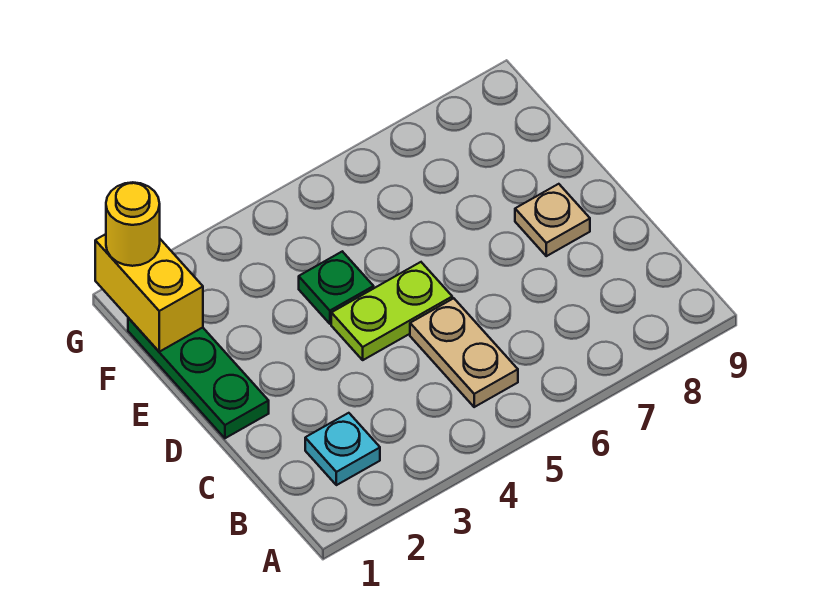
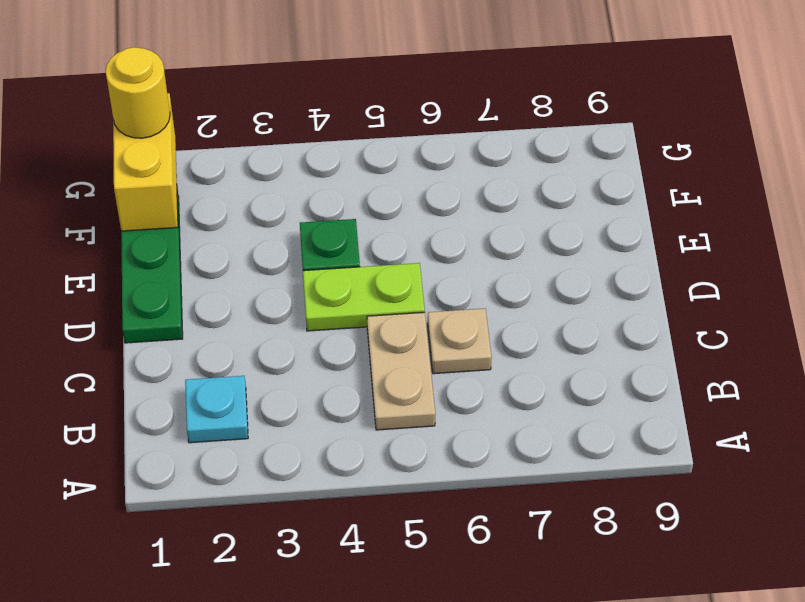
tan plate D8 level 1 -> tan plate C6 level 1

